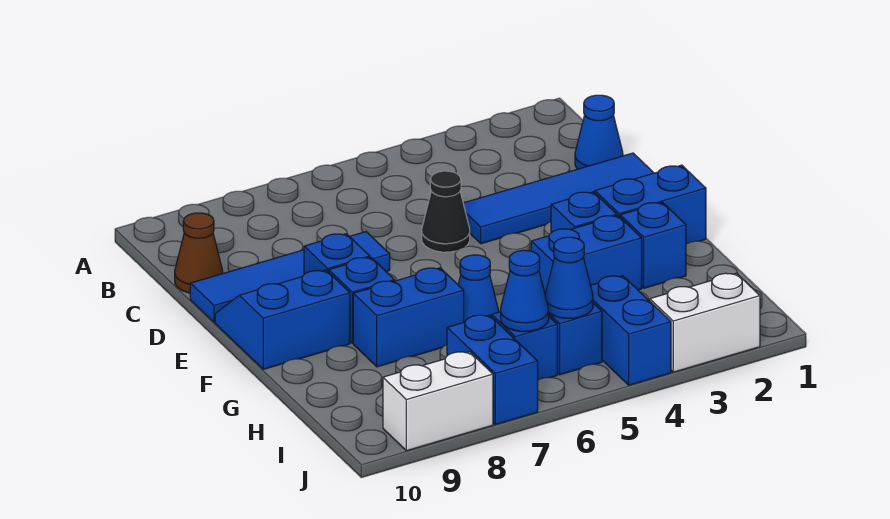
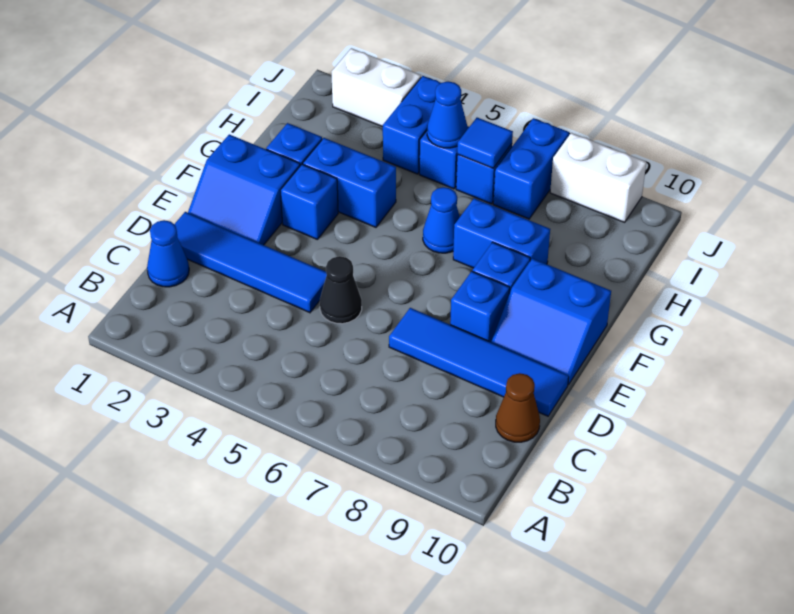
blue cone I6 level 2 -> blue tile I6 level 2

